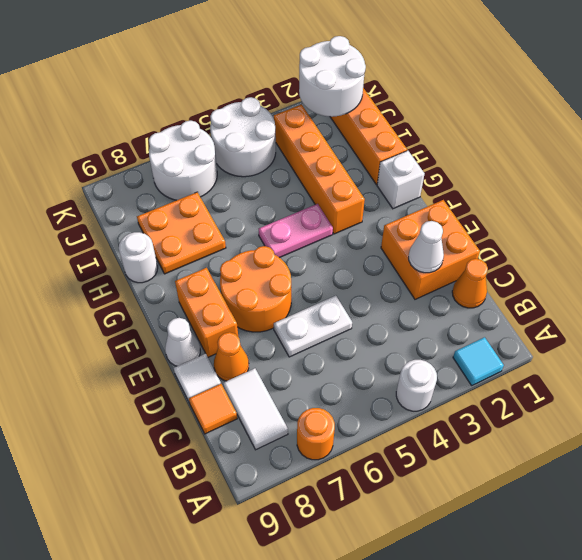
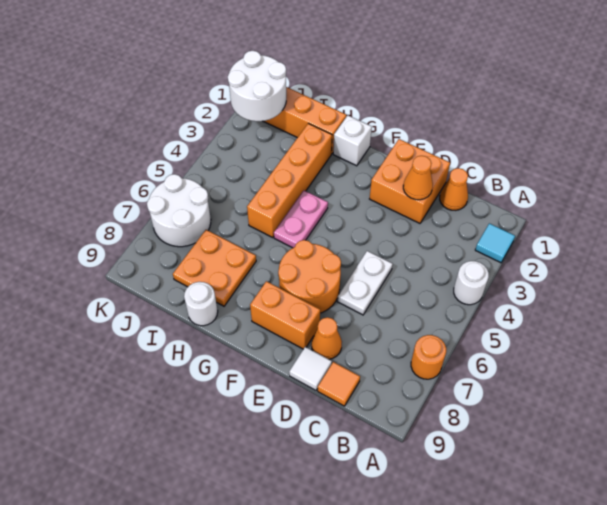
white tile B8:C8 level 1 -> none
white cone D2 level 2 -> orange cone D2 level 2
white cone E9 level 1 -> none
orange brick G3:J3 level 1 -> orange brick H2:H5 level 1
white round brick J4:K5 level 1 -> none

